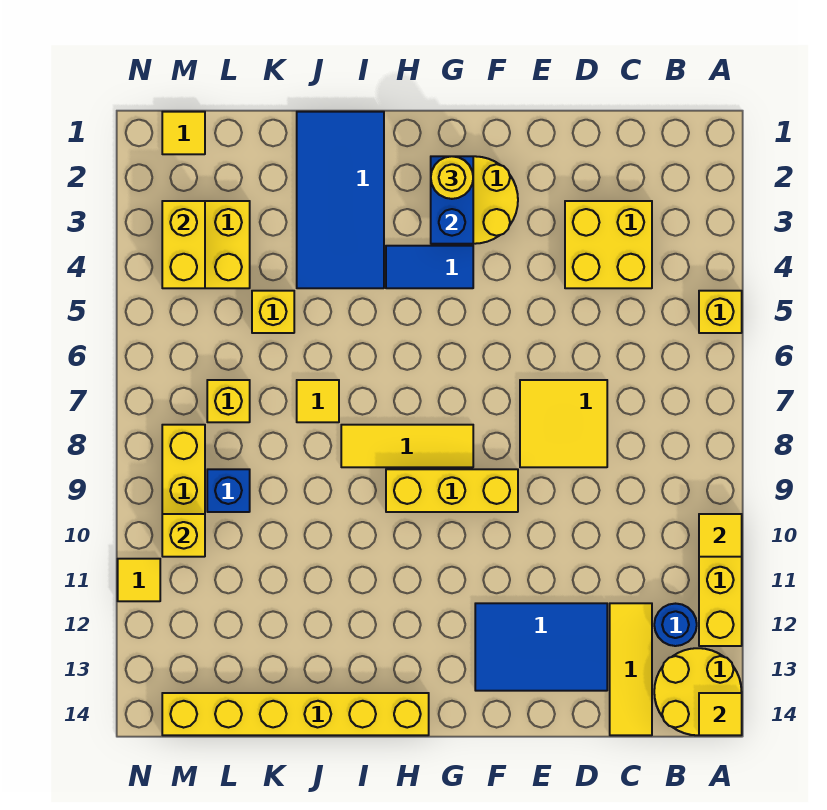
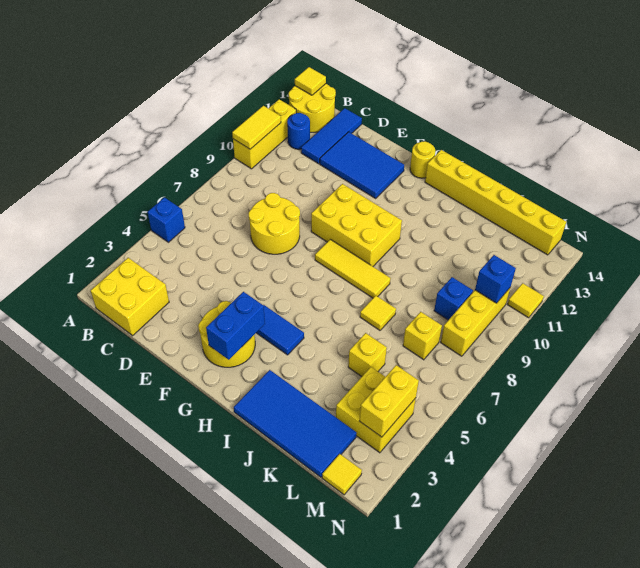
yellow brick A5 level 1 -> blue brick A5 level 1
yellow tile A10 level 2 -> yellow tile A10:A11 level 2
yellow brick C3:D4 level 1 -> yellow brick B1:C2 level 1
yellow tile C12:C14 level 1 -> blue tile C12:C14 level 1
yellow tile D7:E8 level 1 -> yellow round brick D7:E8 level 1
yellow brick F9:H9 level 1 -> yellow brick F9:H10 level 1
yellow round brick G2 level 3 -> yellow round brick G14 level 1
blue tile I1:J4 level 1 -> blue tile I1:L2 level 1
yellow brick M10 level 2 -> blue brick M10 level 2

